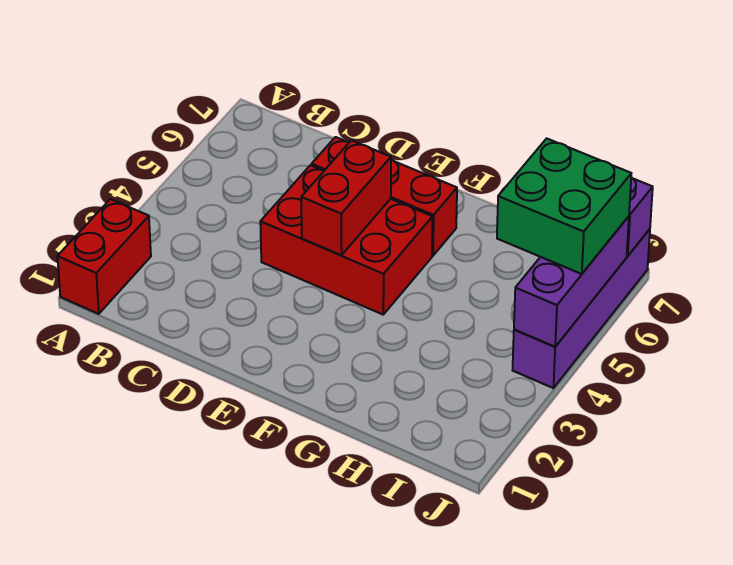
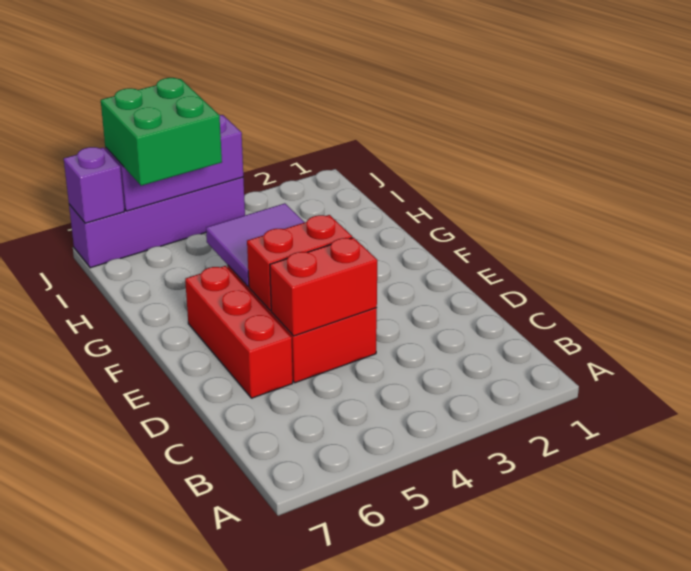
red brick A1:A2 level 1 -> red brick D4:D5 level 2
none -> purple tile F4:G5 level 2

